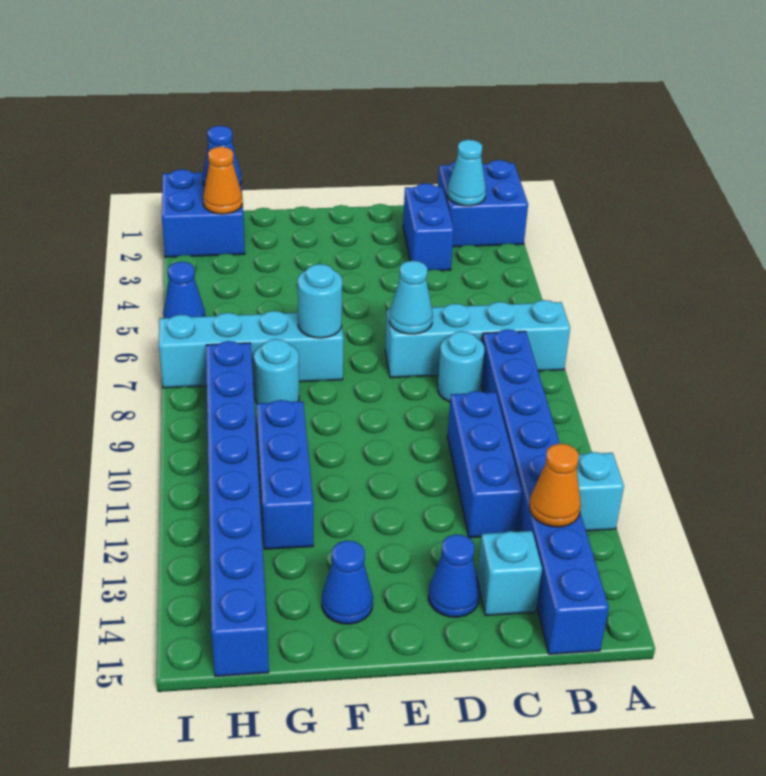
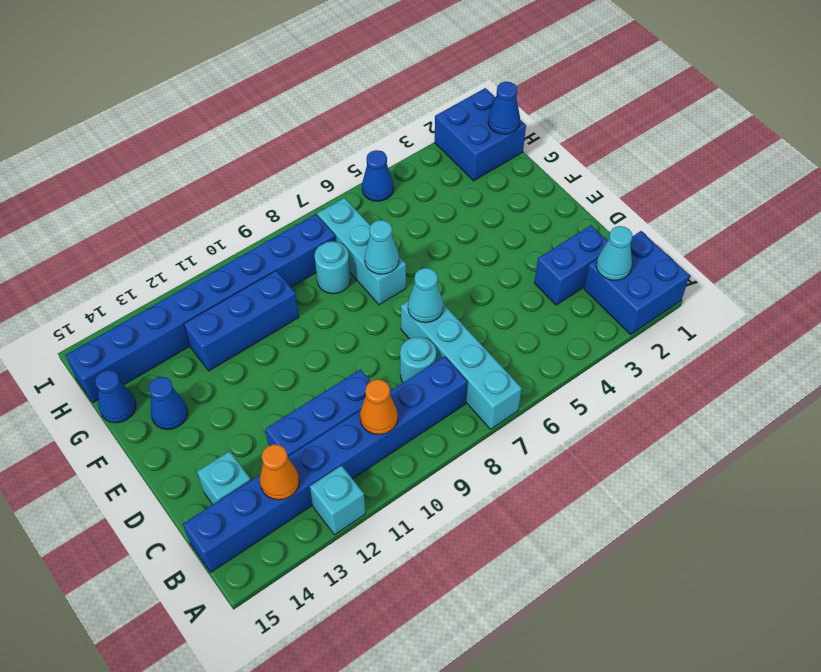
blue cone D14 level 1 -> blue cone G15 level 1
cyan brick F7:I7 level 1 -> cyan brick F7:H7 level 1
cyan round brick F7 level 2 -> cyan cone F7 level 2
orange cone H2 level 2 -> orange cone B10 level 2

